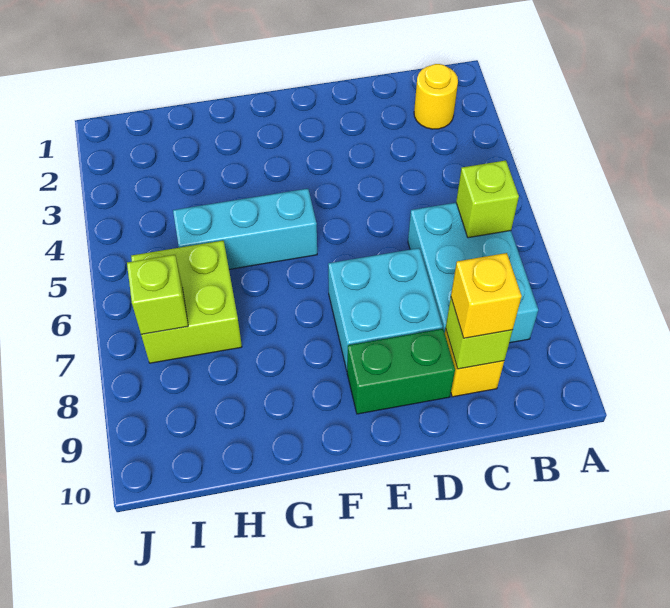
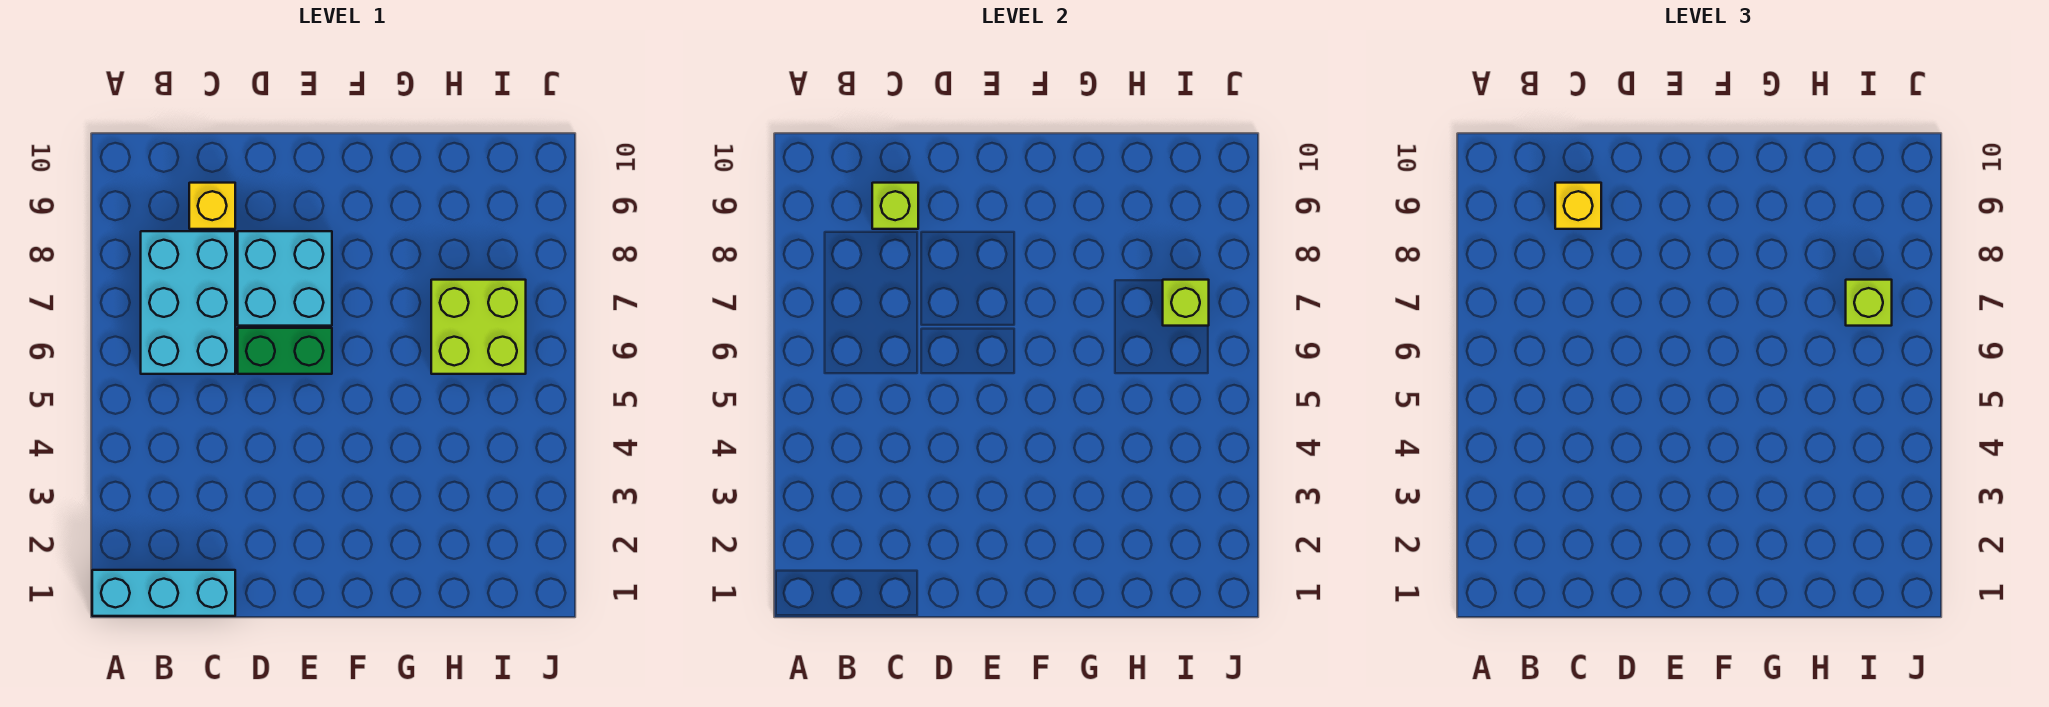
yellow round brick B2 level 1 -> none
lime brick B6 level 2 -> lime brick I7 level 3
green brick D9:E9 level 1 -> green brick D6:E6 level 1
cyan brick F5:H5 level 1 -> cyan brick A1:C1 level 1

